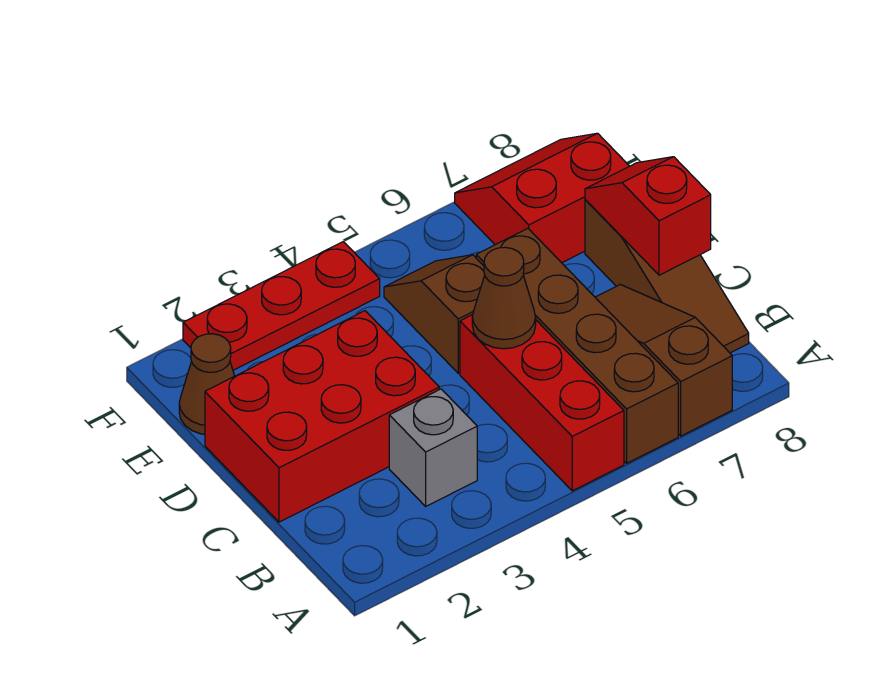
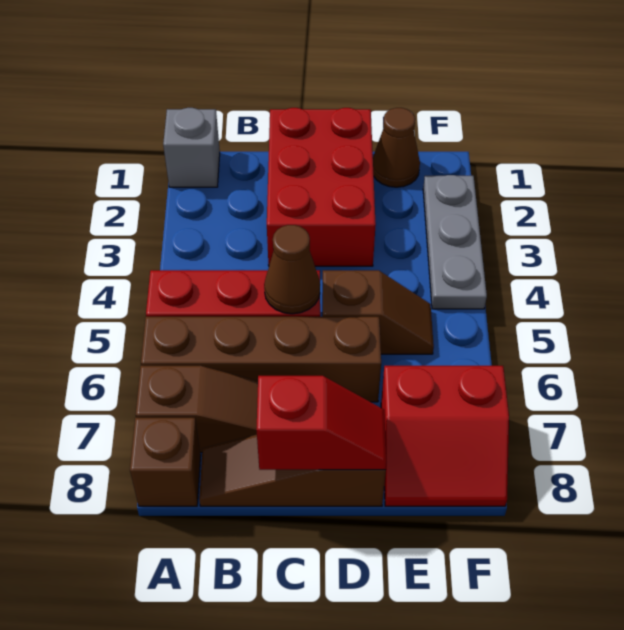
none -> brown brick A8 level 1
grey brick B3 level 1 -> grey brick A1 level 1
red slope E7:F8 level 1 top E -> red slope E7:F8 level 1 top 7
red plate F2:F4 level 1 -> grey plate F2:F4 level 1

